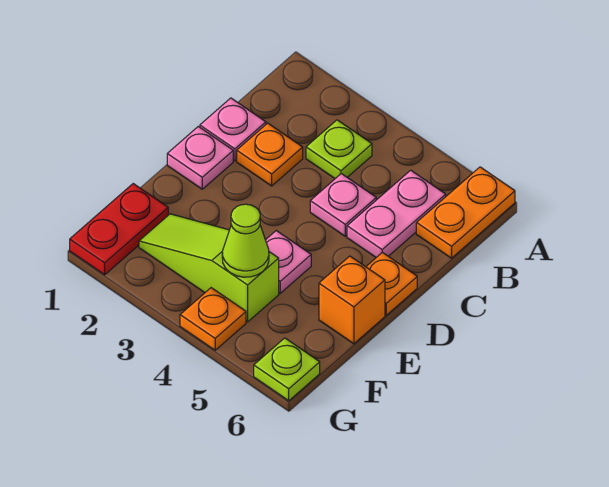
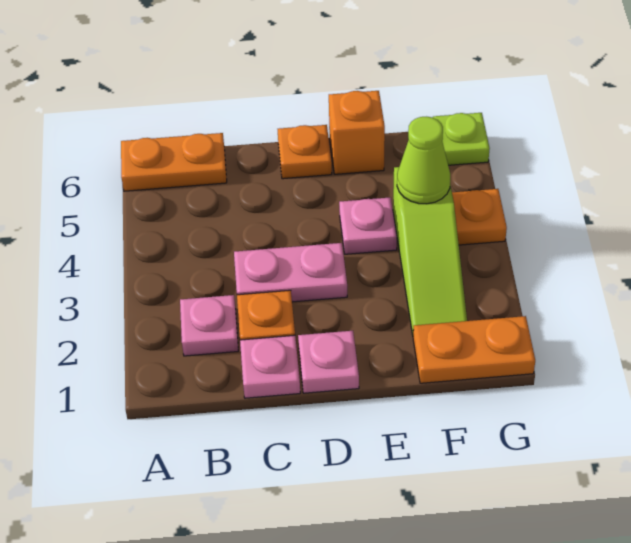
lime plate B3 level 1 -> none
pink plate B5:C5 level 1 -> pink plate C3:D3 level 1
pink plate C4 level 1 -> pink plate B2 level 1
red plate F1:G1 level 1 -> orange plate F1:G1 level 1

